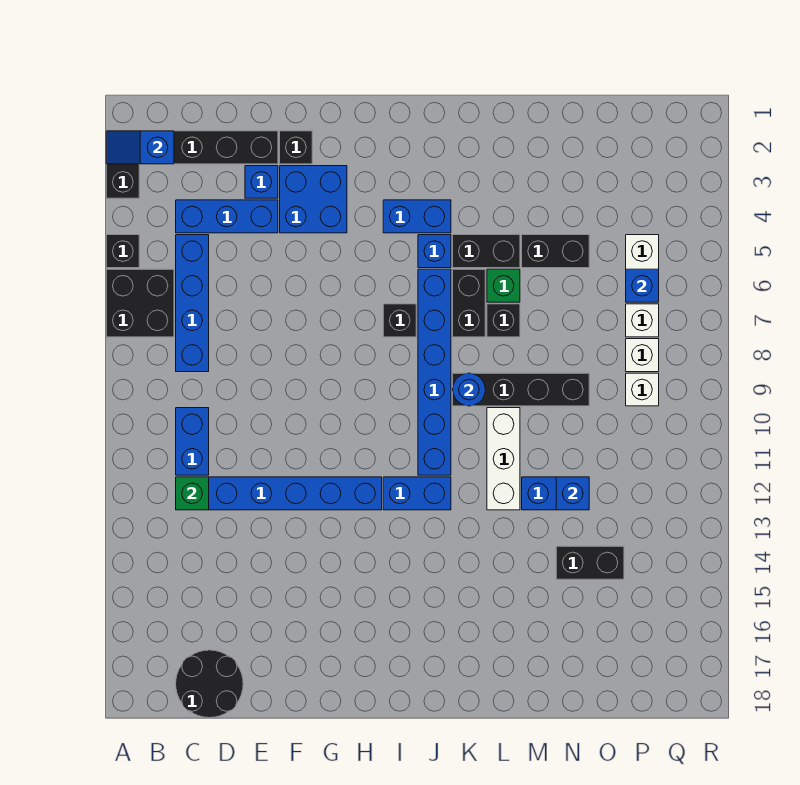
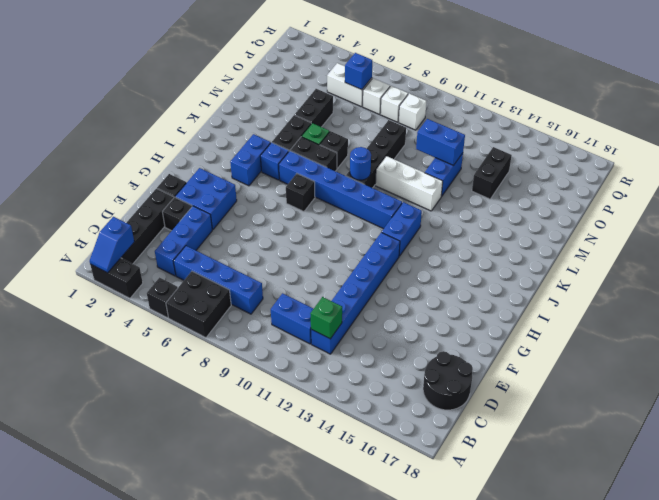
blue brick E3 level 1 -> black brick E3 level 1
blue brick N12 level 2 -> blue brick N11:N12 level 2

